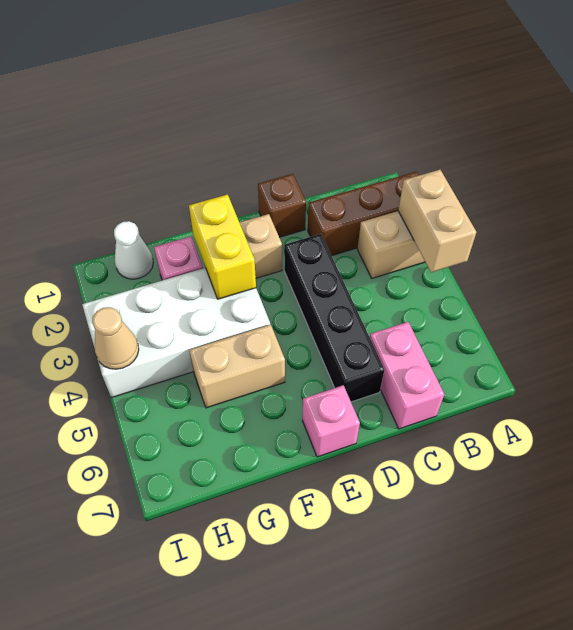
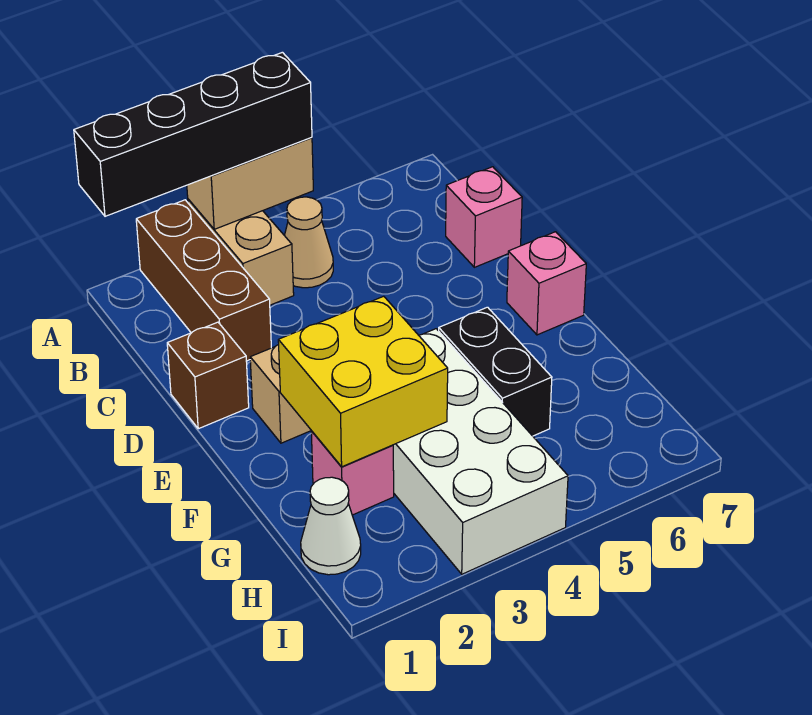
pink brick C6:C7 level 1 -> pink brick C7 level 1
black brick D3:D6 level 1 -> black brick A1:A4 level 3
yellow brick F2:F3 level 2 -> yellow brick F2:G3 level 2
tan brick F5:G5 level 1 -> black brick F5:G5 level 1
tan cone I4 level 2 -> tan cone B4 level 1

